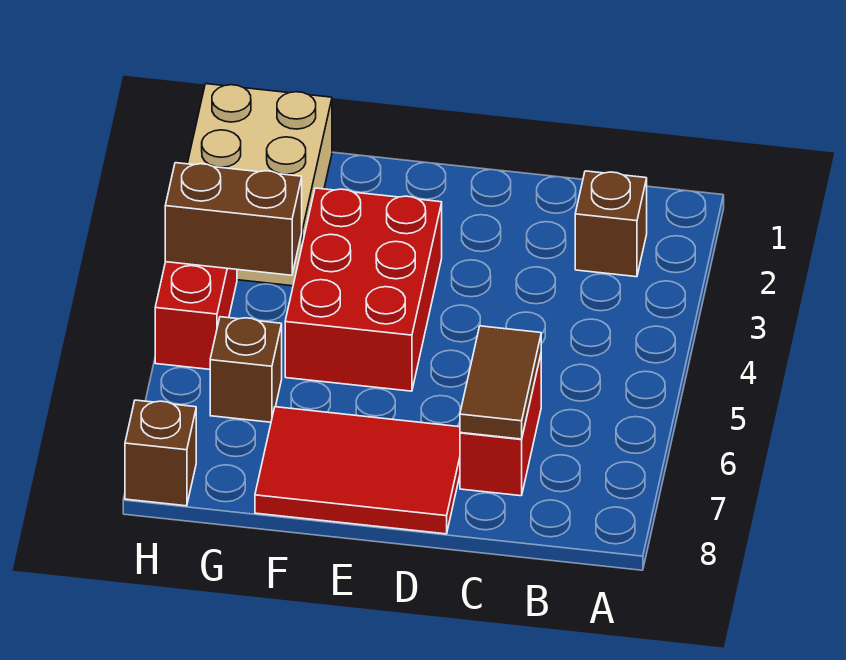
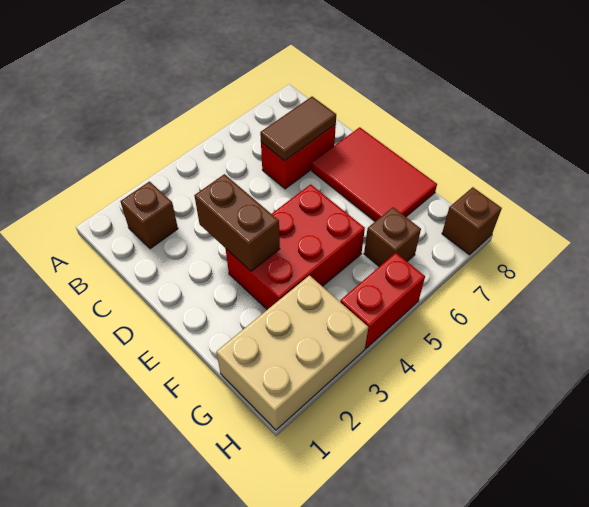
brown brick G4:H4 level 2 -> brown brick D3:E3 level 2

